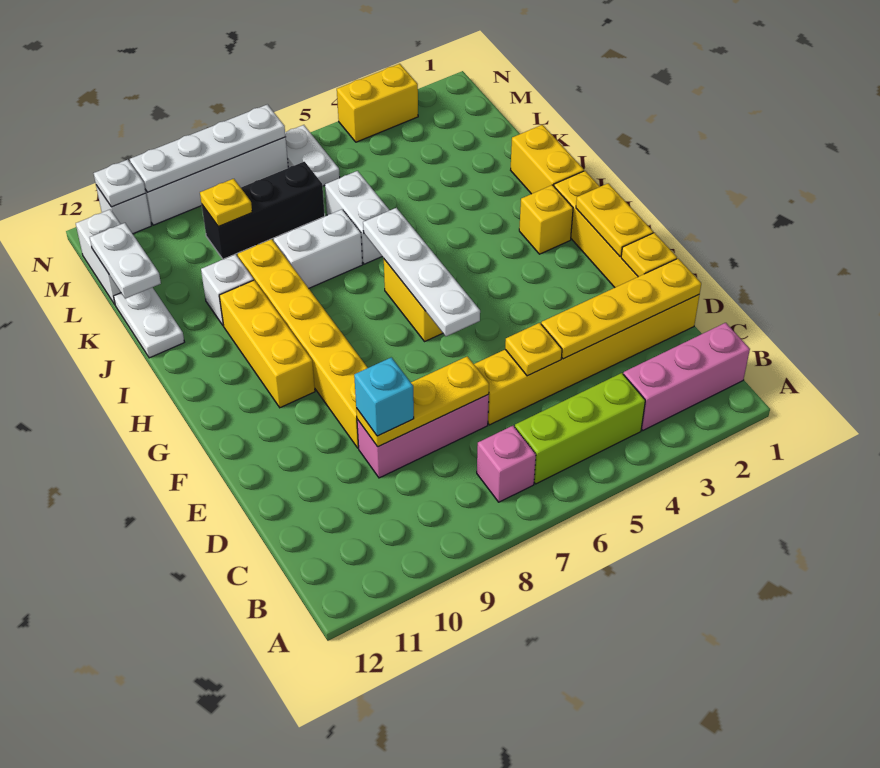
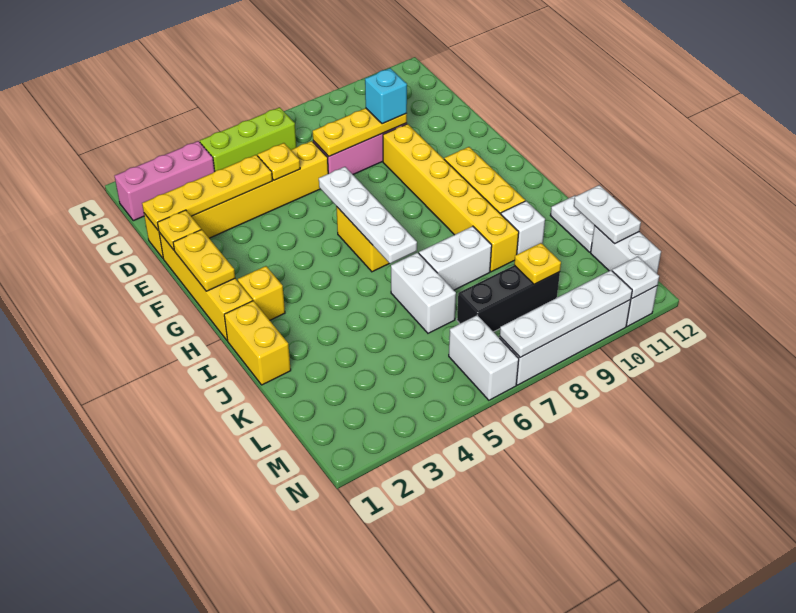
pink brick B7 level 1 -> none
white plate M6:N6 level 1 -> white brick M6:N6 level 1
yellow brick N3:N4 level 1 -> none

